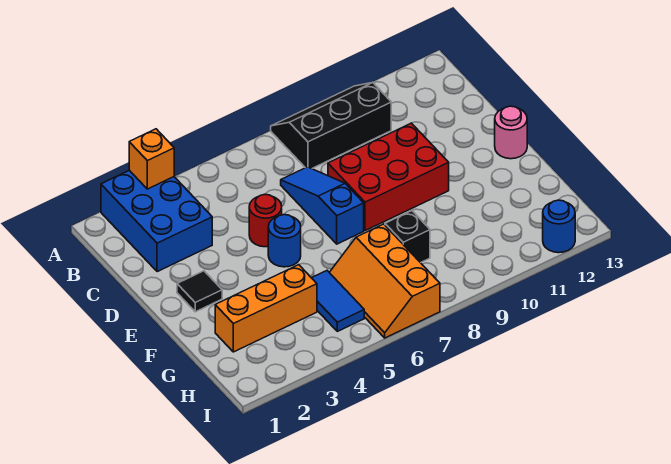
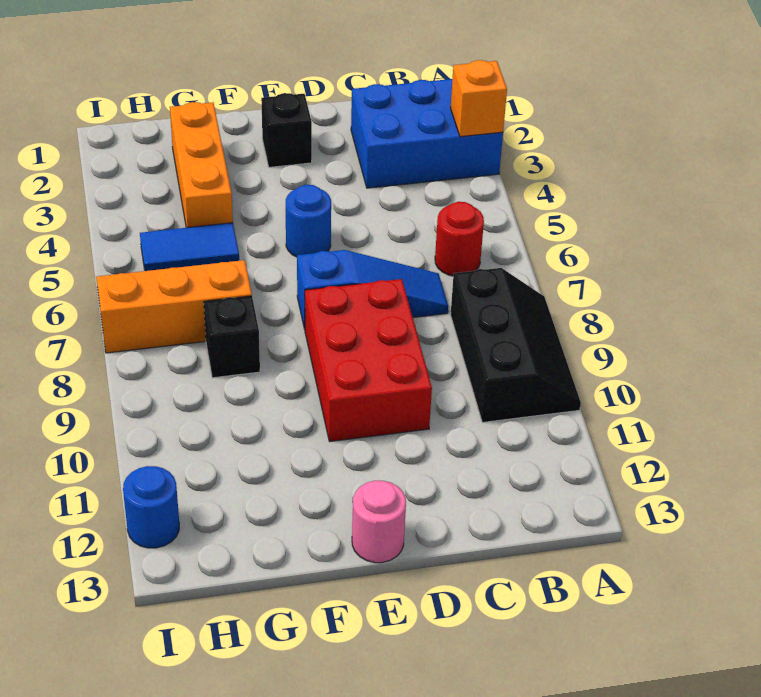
red round brick D5 level 1 -> red round brick B6 level 1
black tile E2 level 1 -> black brick E2 level 1

